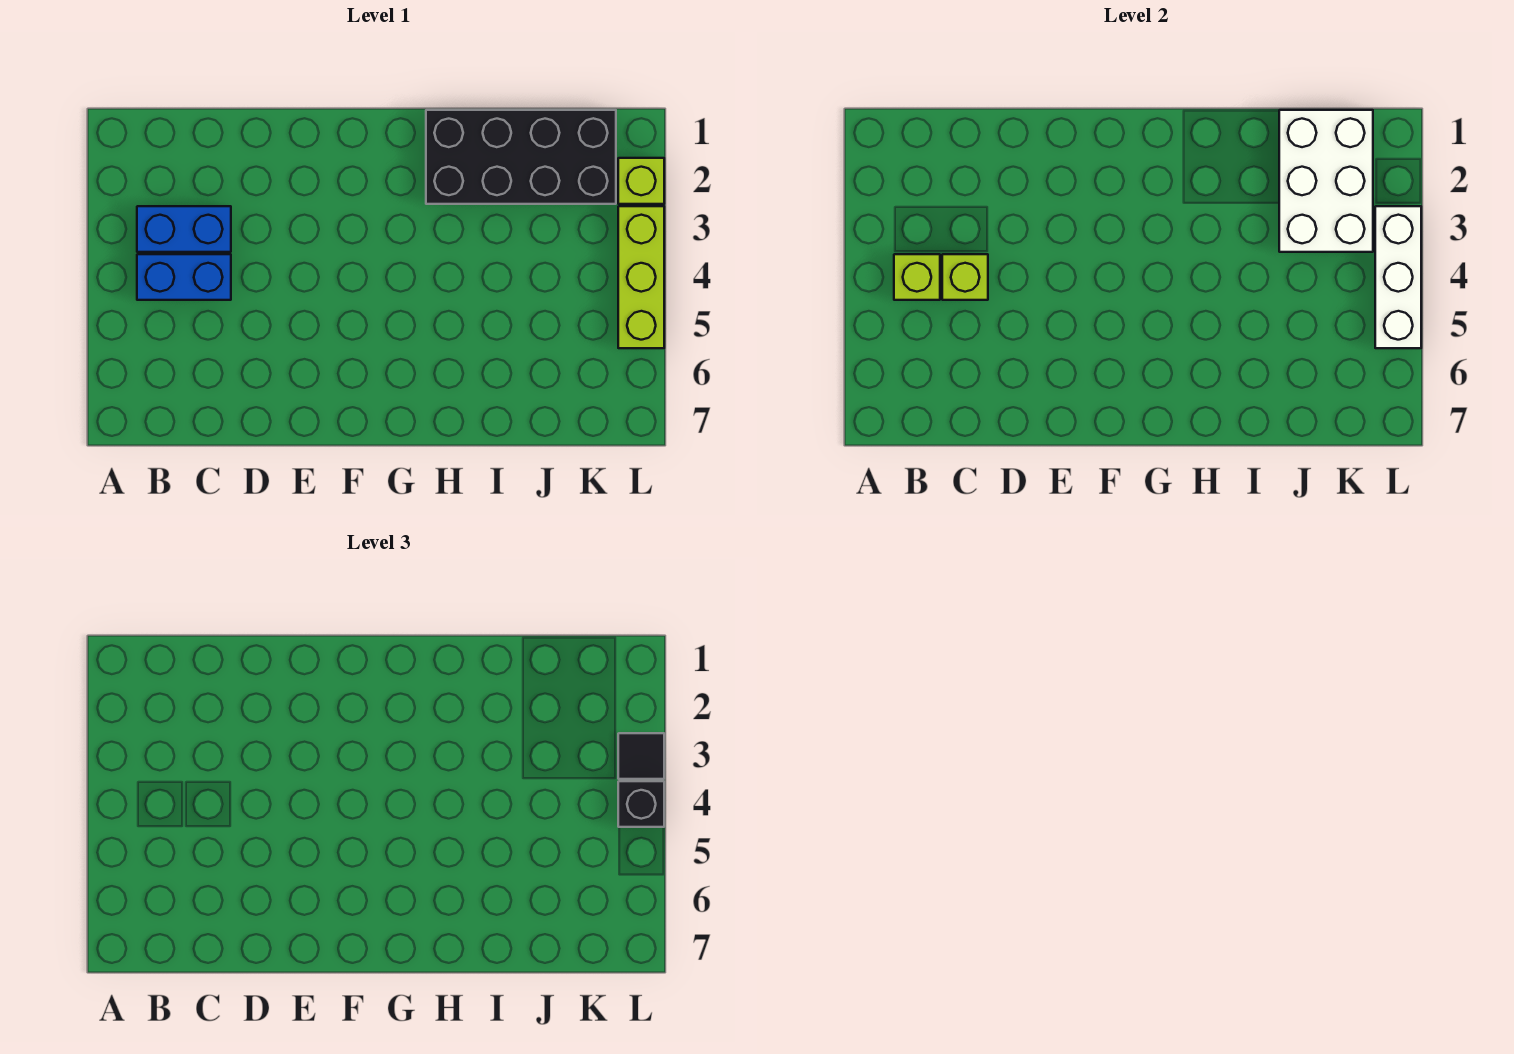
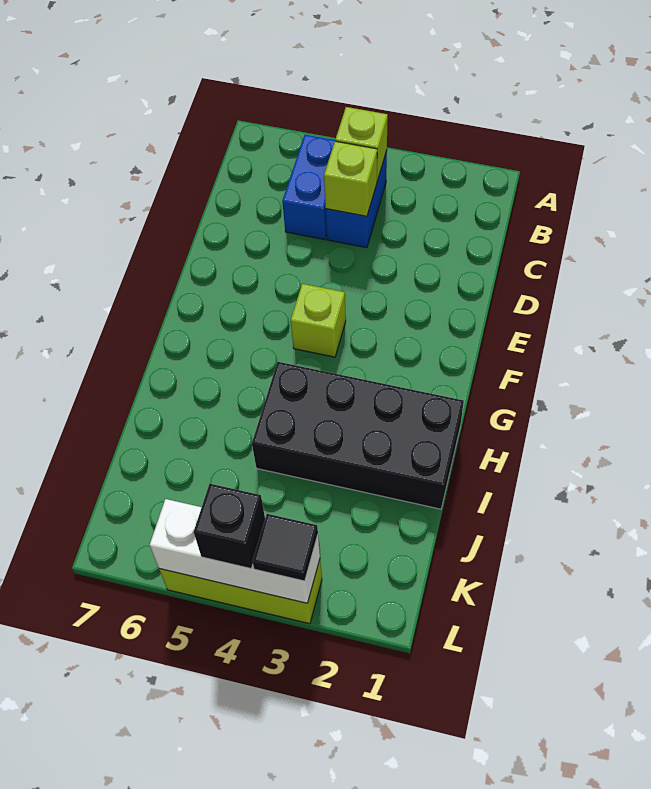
blue brick B3:C3 level 1 -> blue brick B5:C5 level 1
black brick H1:K2 level 1 -> black brick H1:I4 level 1
white brick J1:K3 level 2 -> none
lime brick L2 level 1 -> lime brick F4 level 1

